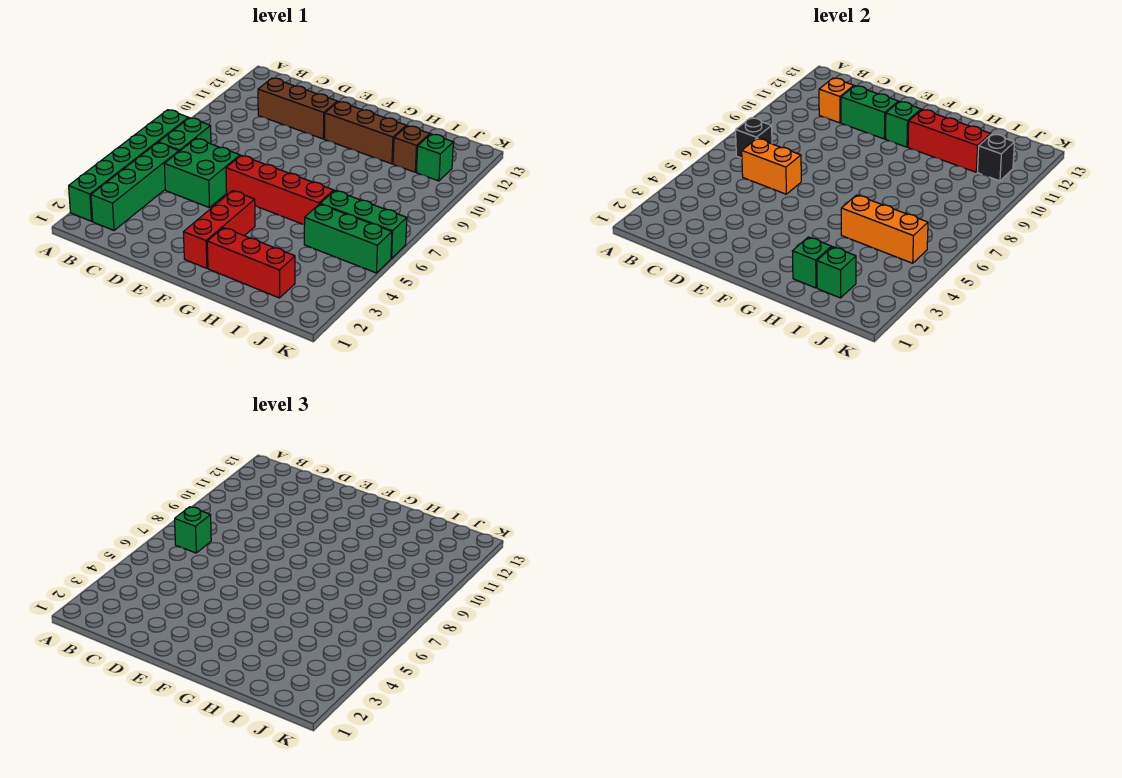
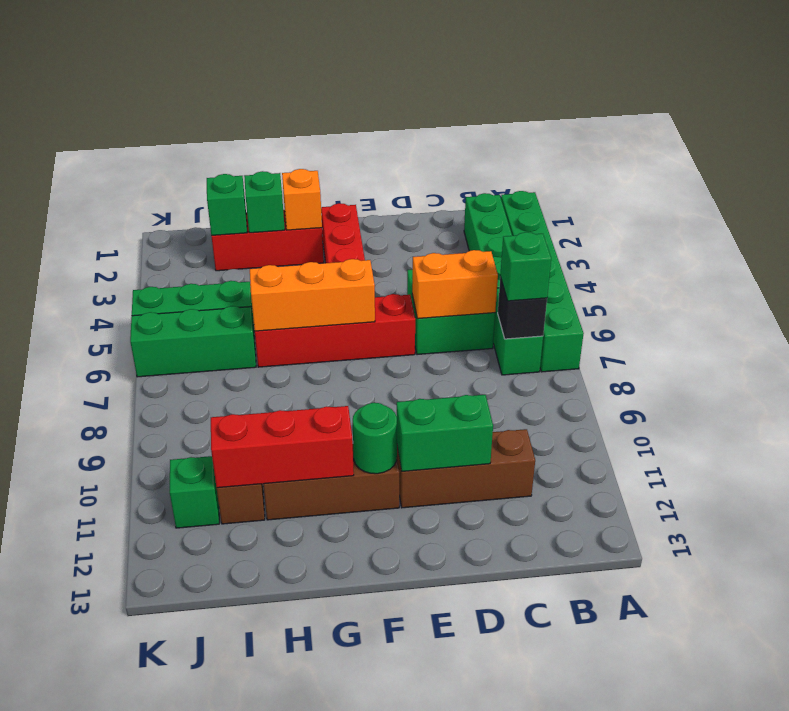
orange brick C11 level 2 -> orange brick G2 level 2
green brick F11 level 2 -> green round brick F11 level 2
orange brick H5:J5 level 2 -> orange brick F6:H6 level 2
black brick J11 level 2 -> none

